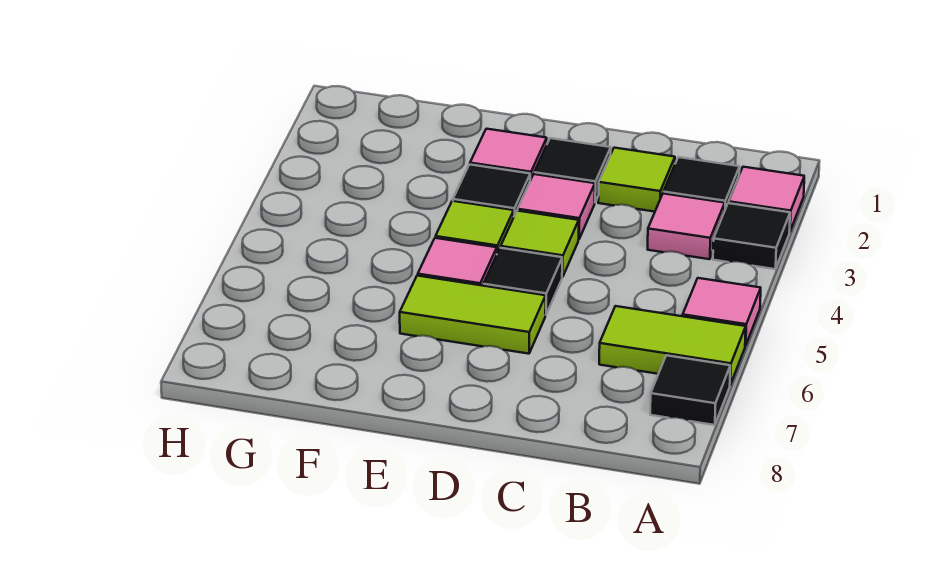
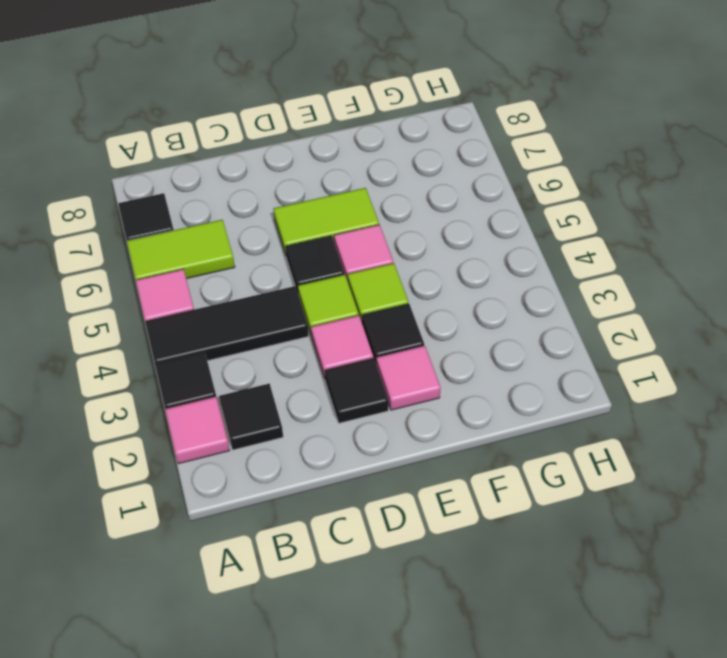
none -> black tile A4:C4 level 1
pink tile B3 level 1 -> none
lime tile C2 level 1 -> none

